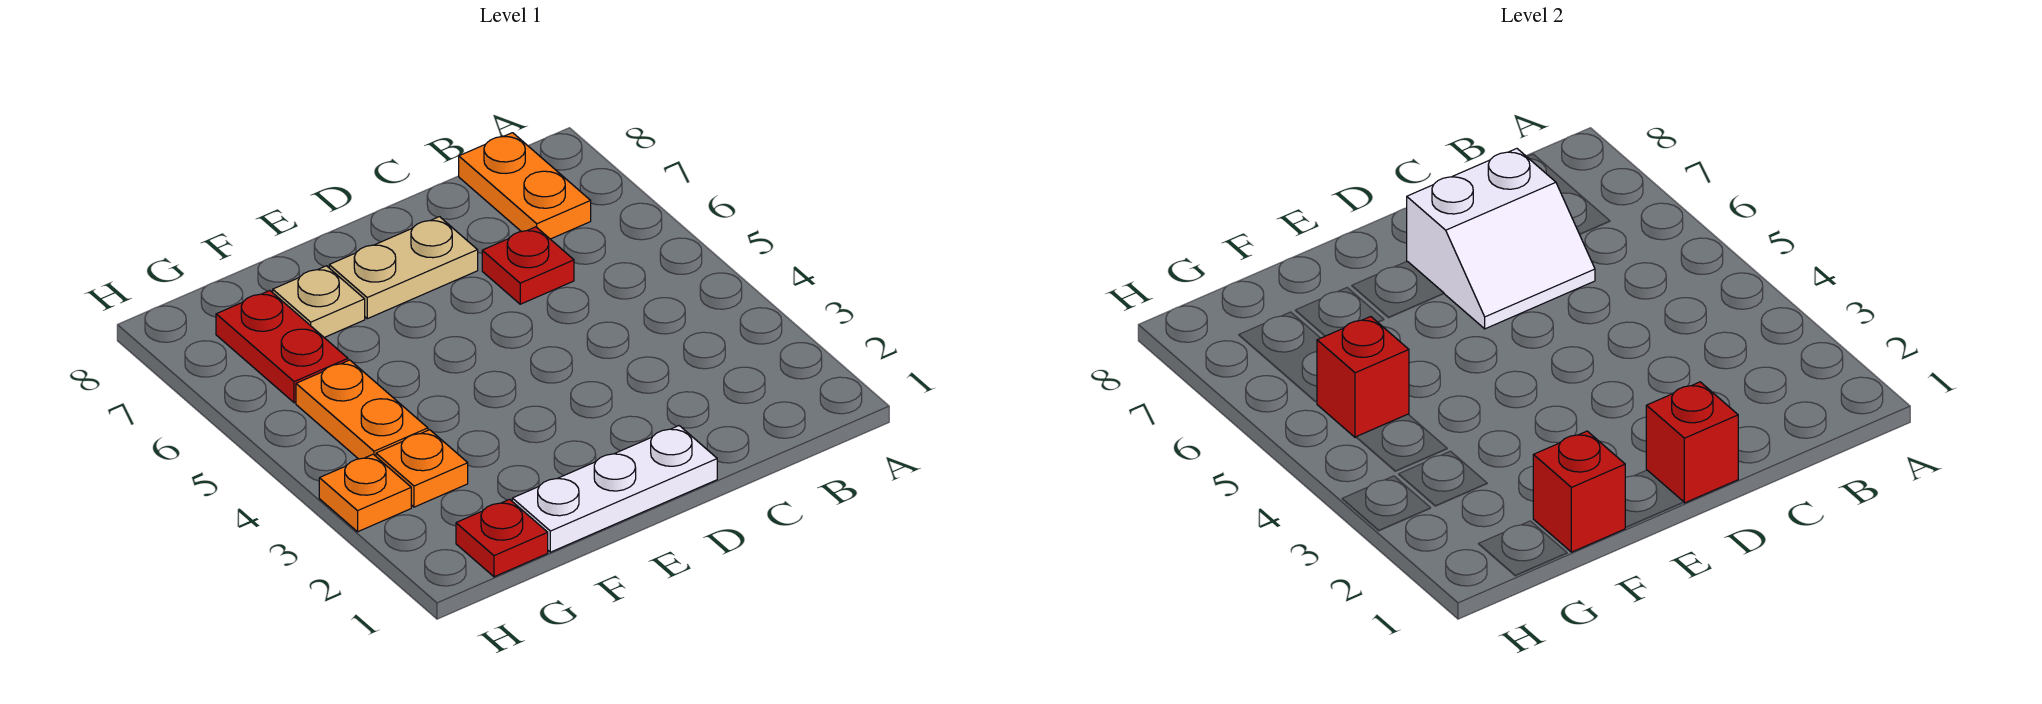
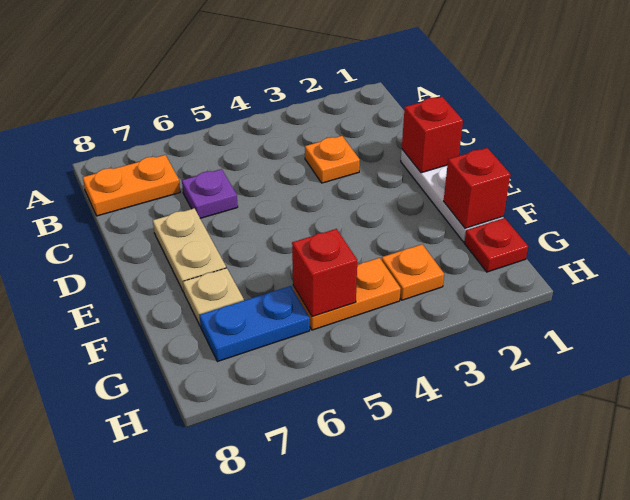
red plate C6 level 1 -> purple plate C6 level 1
white slope C6:D7 level 2 top 7 -> none
red plate G6:G7 level 1 -> blue plate G6:G7 level 1
orange plate H3 level 1 -> orange plate C3 level 1

